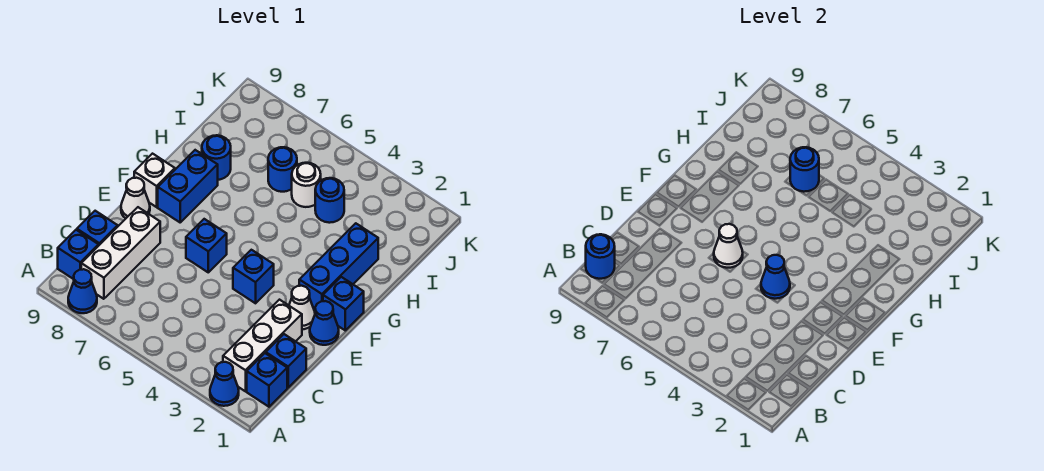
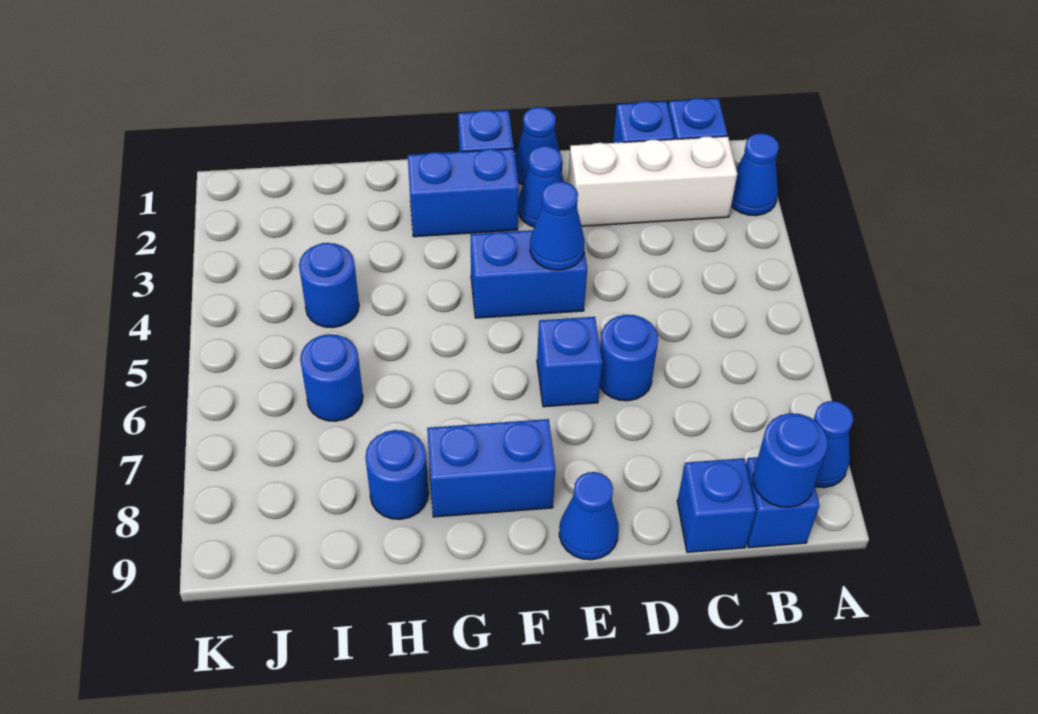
white brick B8:D8 level 1 -> none
white cone E2 level 1 -> blue cone E2 level 1
blue brick E4 level 1 -> blue brick E4:F4 level 1
white cone E6 level 2 -> none
white cone E9 level 1 -> blue cone E9 level 1
blue brick F2:H2 level 1 -> blue brick F2:G2 level 1
white brick F9 level 1 -> none
white round brick I5 level 1 -> none
blue round brick I6 level 2 -> blue round brick D6 level 1

